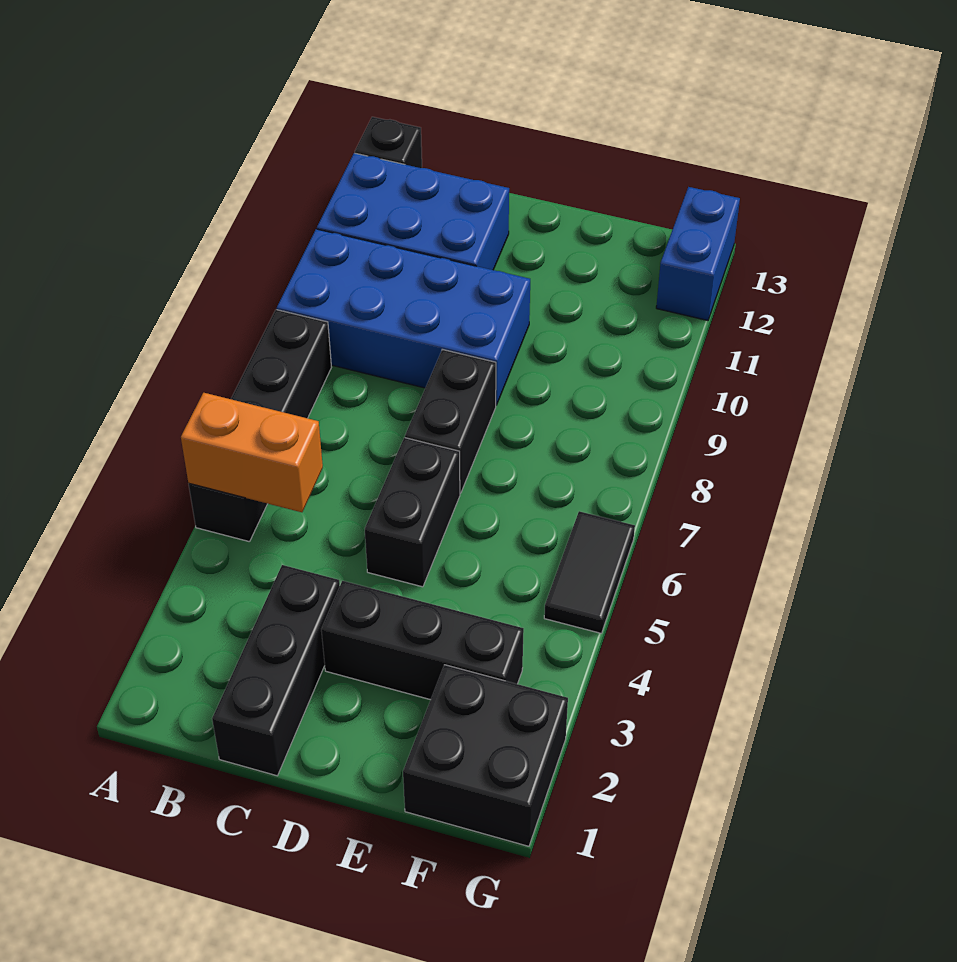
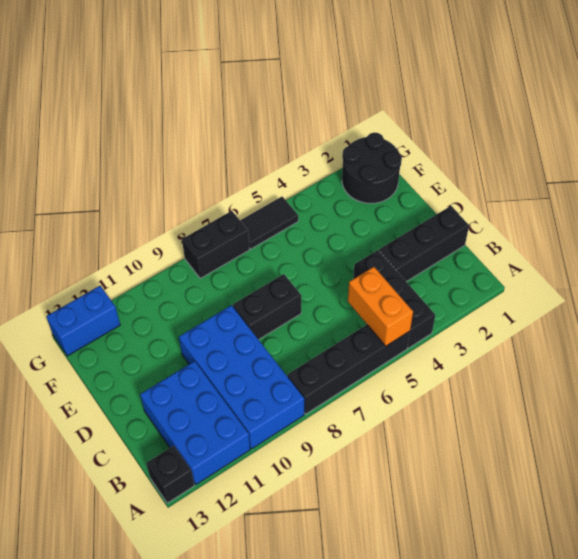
black brick D3:F3 level 1 -> black brick A4:C4 level 1
black brick D5:D6 level 1 -> black brick G7:G8 level 1
black brick F1:G2 level 1 -> black round brick F1:G2 level 1

